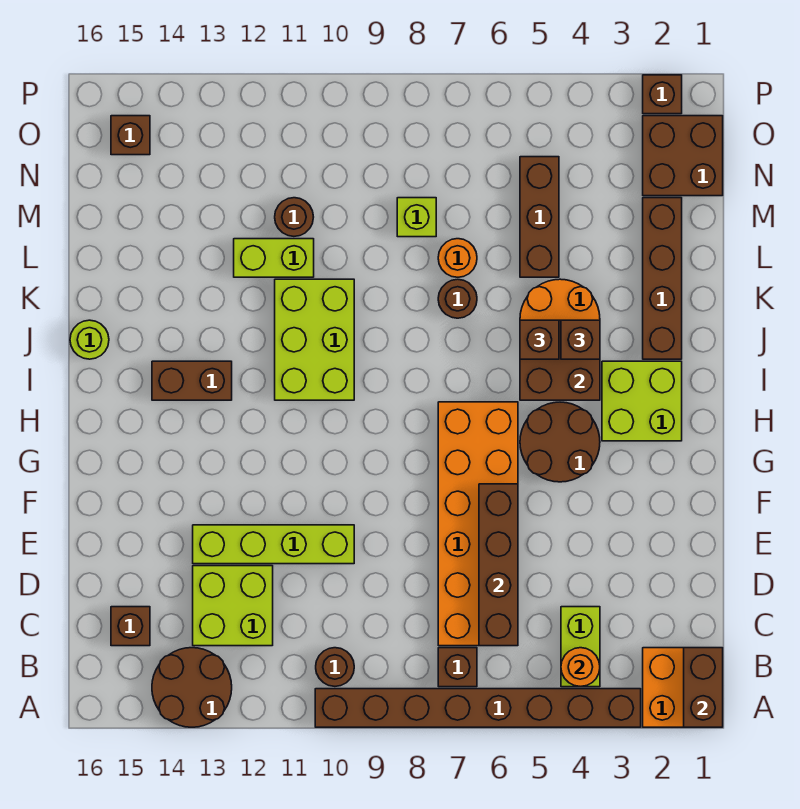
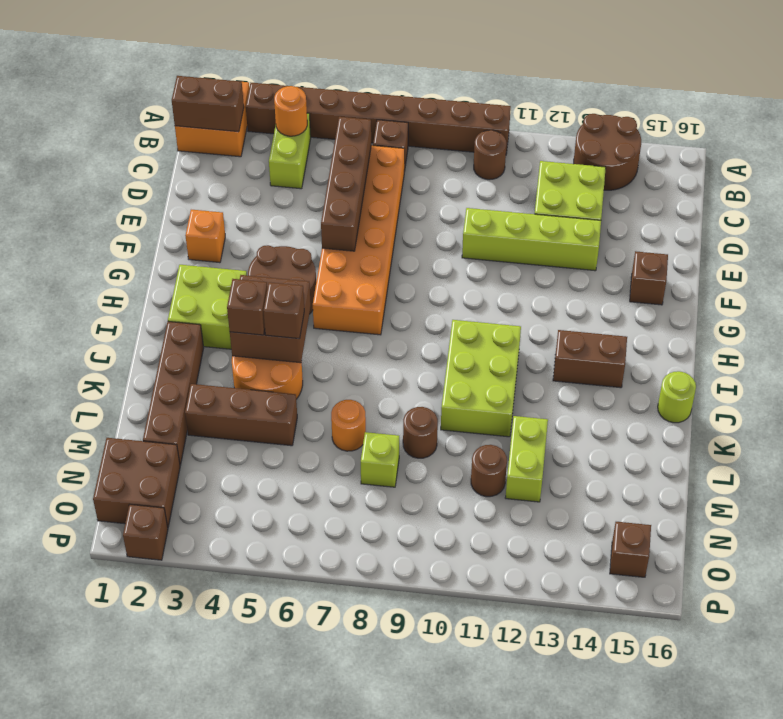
brown brick A1:B1 level 2 -> brown brick B1:B2 level 2
brown brick C15 level 1 -> brown brick F15 level 1
none -> orange brick F2 level 1
brown round brick K7 level 1 -> brown round brick L9 level 1
brown brick L5:N5 level 1 -> brown brick L3:L5 level 1
lime brick L11:L12 level 1 -> lime brick L12:M12 level 1

